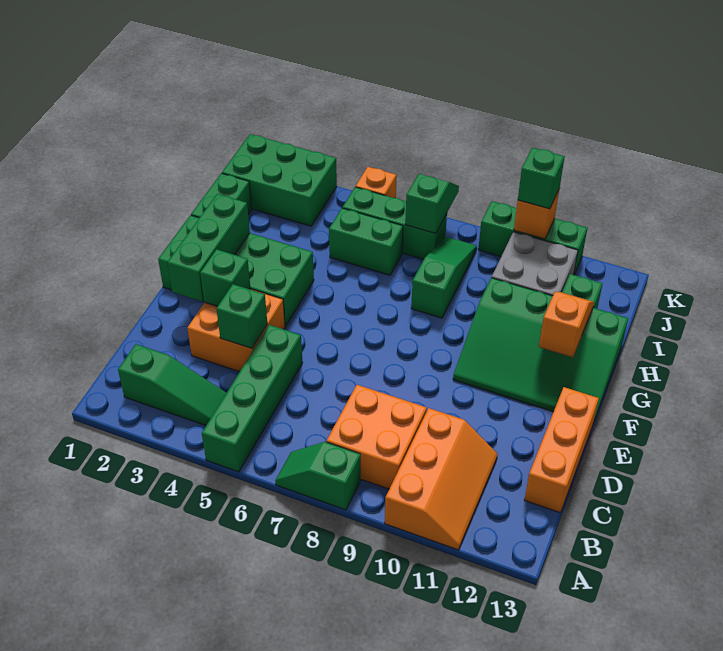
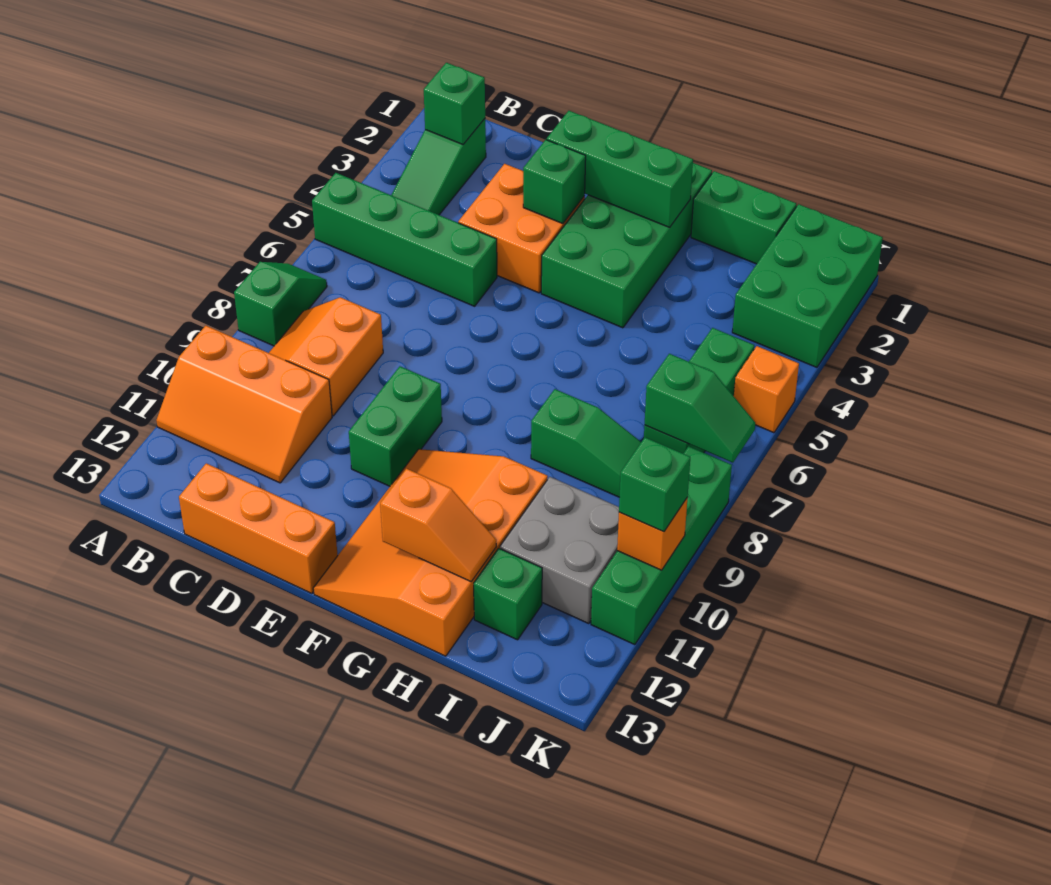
orange brick B8:C9 level 1 -> orange slope B8:C9 level 1 top C
green brick D4 level 2 -> green brick B2 level 2
green slope F10:H13 level 1 top H -> orange slope F10:H13 level 1 top H
green brick I5:I6 level 1 -> green brick E9:E10 level 1
green brick K9:K11 level 1 -> green brick K8:K11 level 1

